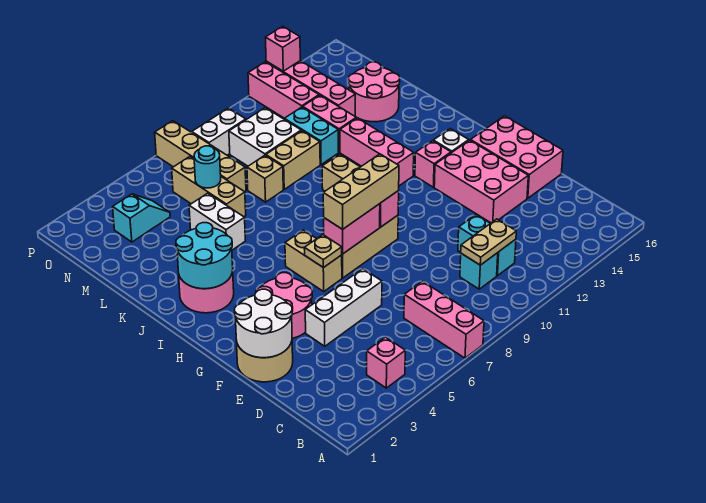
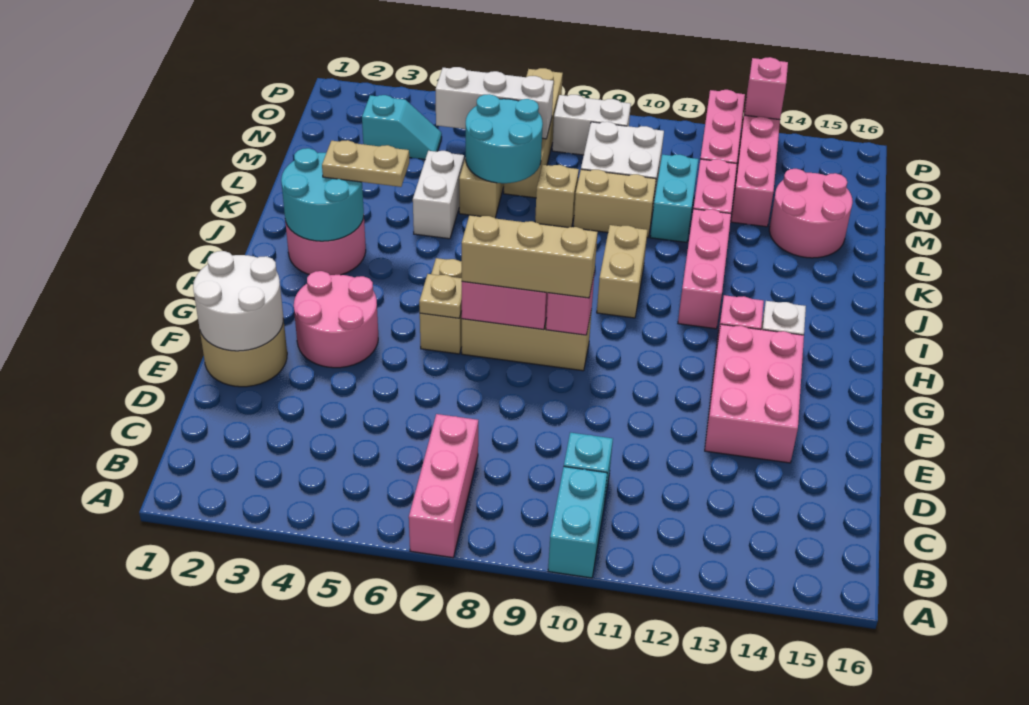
pink brick B4 level 1 -> none
tan plate C10:C11 level 2 -> tan plate J3:J4 level 3
cyan brick C11:D11 level 1 -> cyan brick A10:B10 level 1
white brick E4:E6 level 1 -> white brick N5:N7 level 2
pink brick E15:G16 level 1 -> none
cyan round brick M6 level 2 -> cyan round brick L6:M7 level 2

